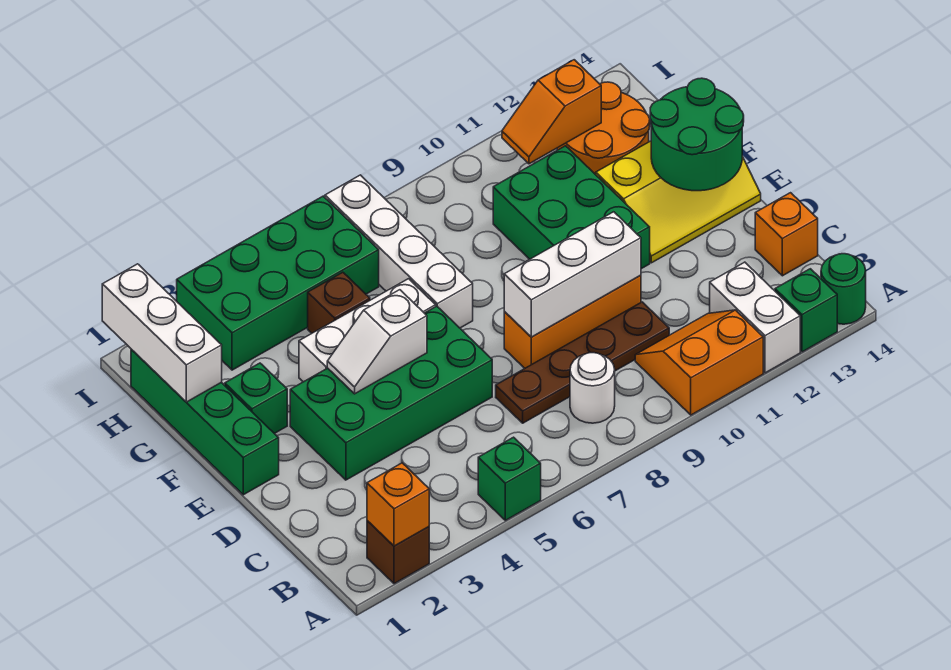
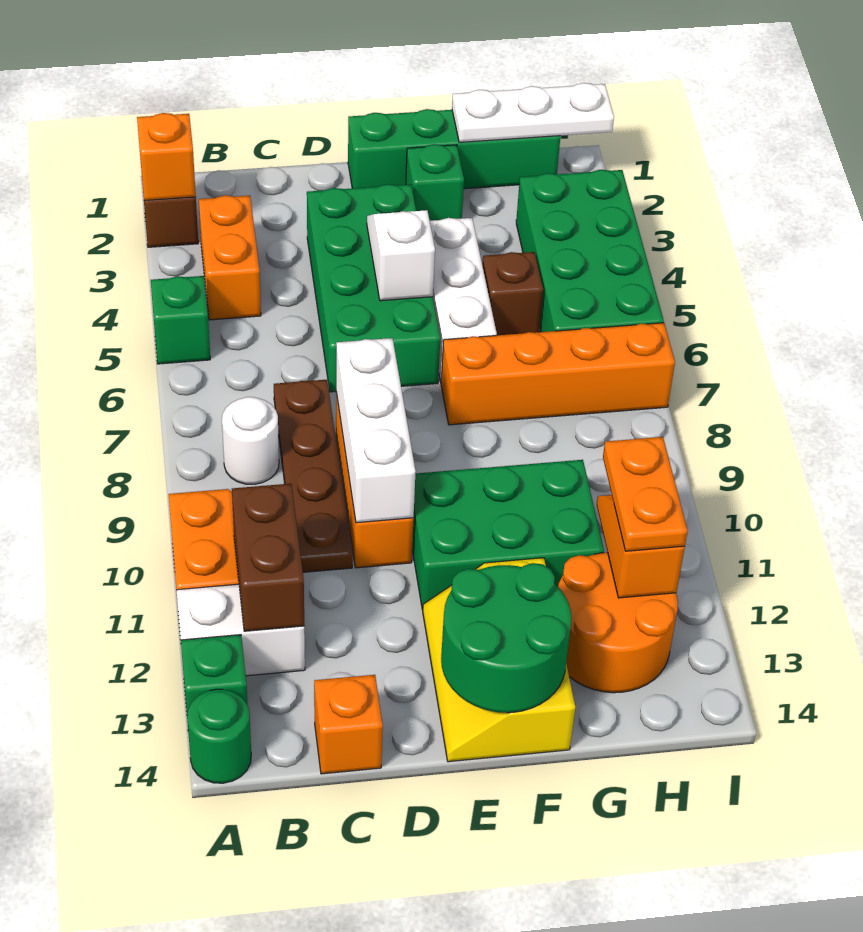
none -> orange brick B3:B4 level 1
none -> brown brick B11:B12 level 2
white brick F7:I7 level 1 -> orange brick F7:I7 level 1
white brick G1:I1 level 2 -> white plate G1:I1 level 2
none -> orange plate H11:H12 level 3

